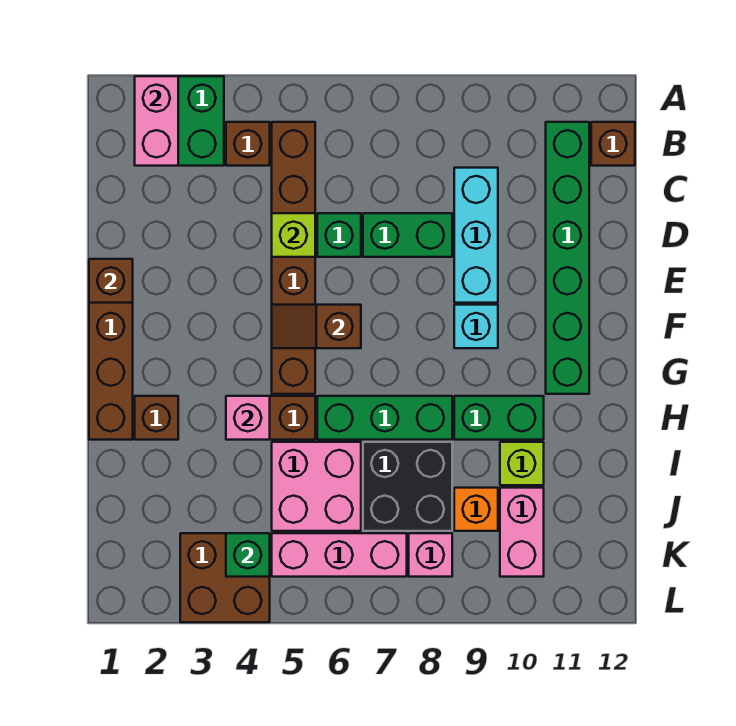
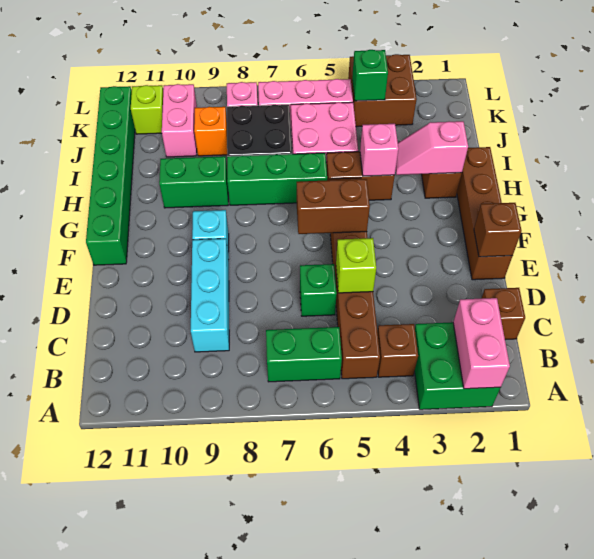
green brick B11:G11 level 1 -> green brick F12:K12 level 1
brown brick B12 level 1 -> brown brick C1 level 1
green brick D7:D8 level 1 -> green brick B6:B7 level 1
brown slope F5:F6 level 2 top 6 -> brown brick F5:F6 level 2
none -> pink slope H2:H3 level 2 top 2
lime brick I10 level 1 -> lime brick K11 level 1

